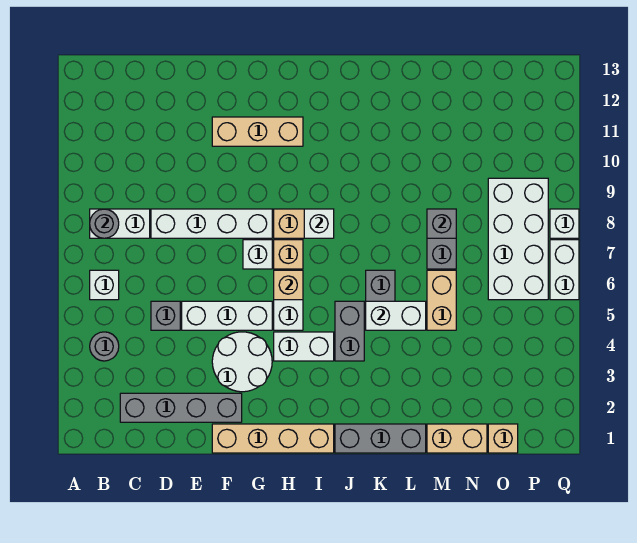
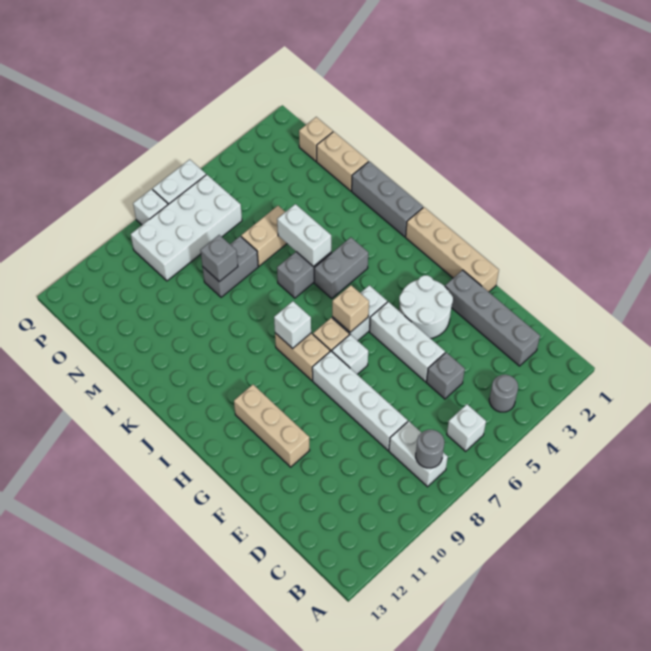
white brick H4:I4 level 1 -> none

